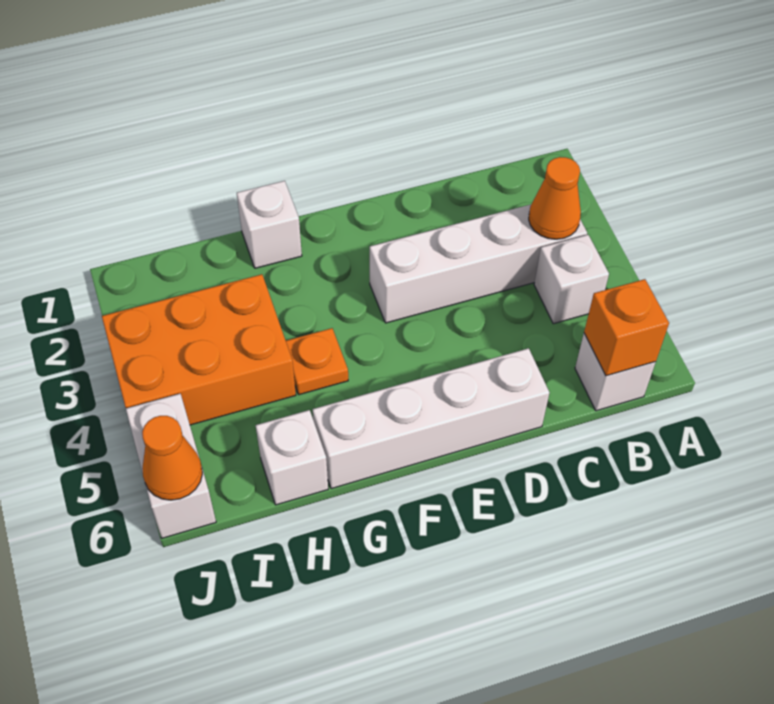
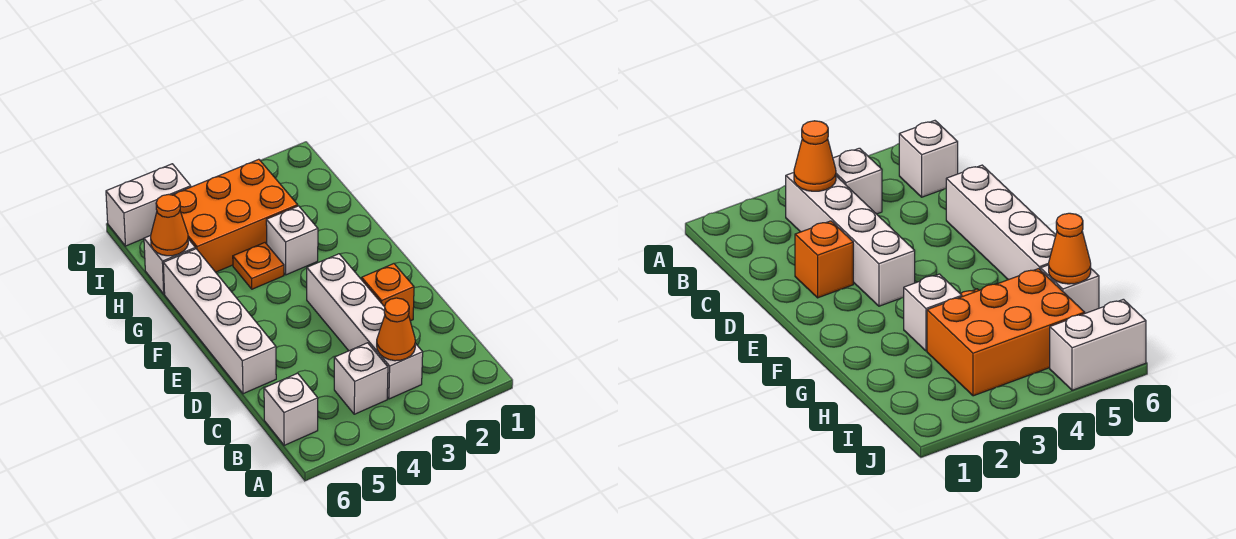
orange brick B6 level 2 -> orange brick D2 level 1
white brick G1 level 1 -> white brick G3 level 1
orange brick H3:J4 level 1 -> orange brick H3:I5 level 1
orange cone J6 level 2 -> orange cone H6 level 2

